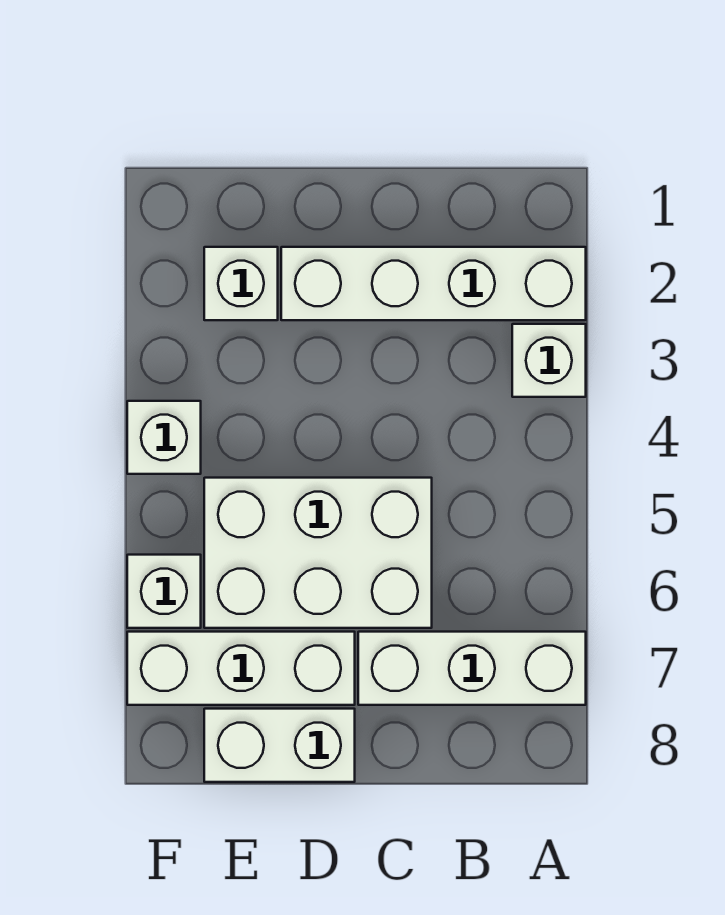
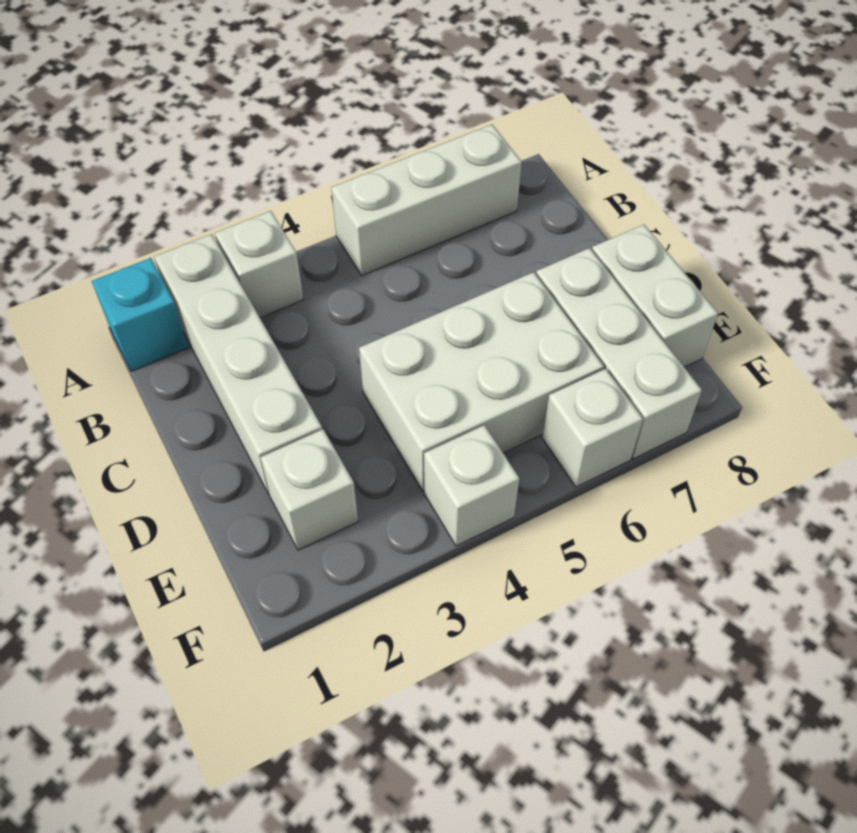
none -> cyan brick A1 level 1
white brick A7:C7 level 1 -> white brick A5:A7 level 1
white brick C5:E6 level 1 -> white brick D4:E6 level 1

